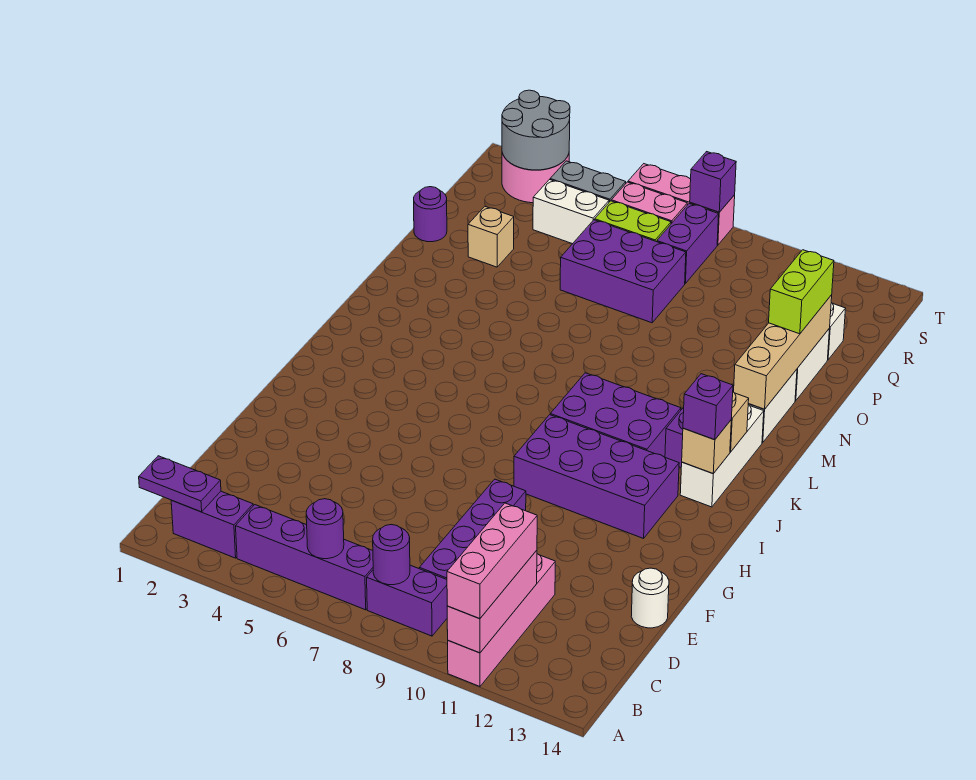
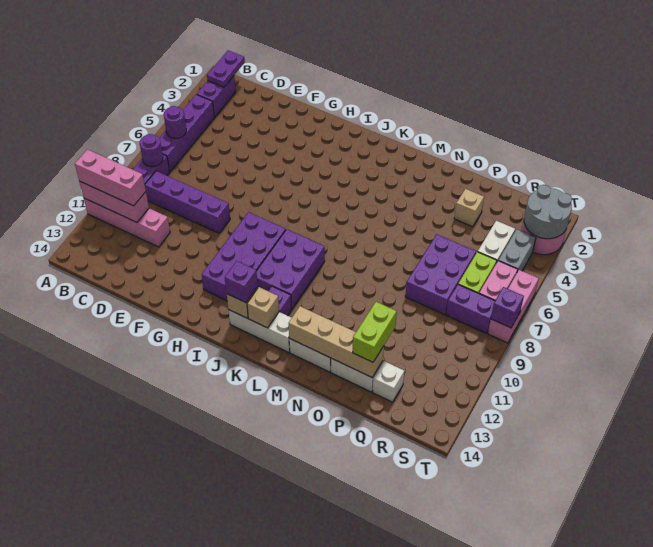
white round brick E14 level 1 -> none
lime brick O13:P13 level 3 -> lime brick P12:P13 level 3
purple round brick P1 level 1 -> none

